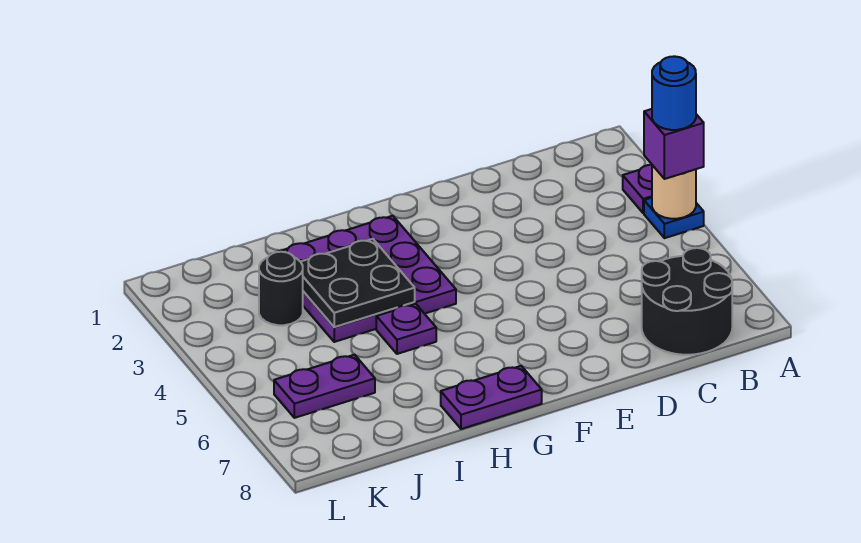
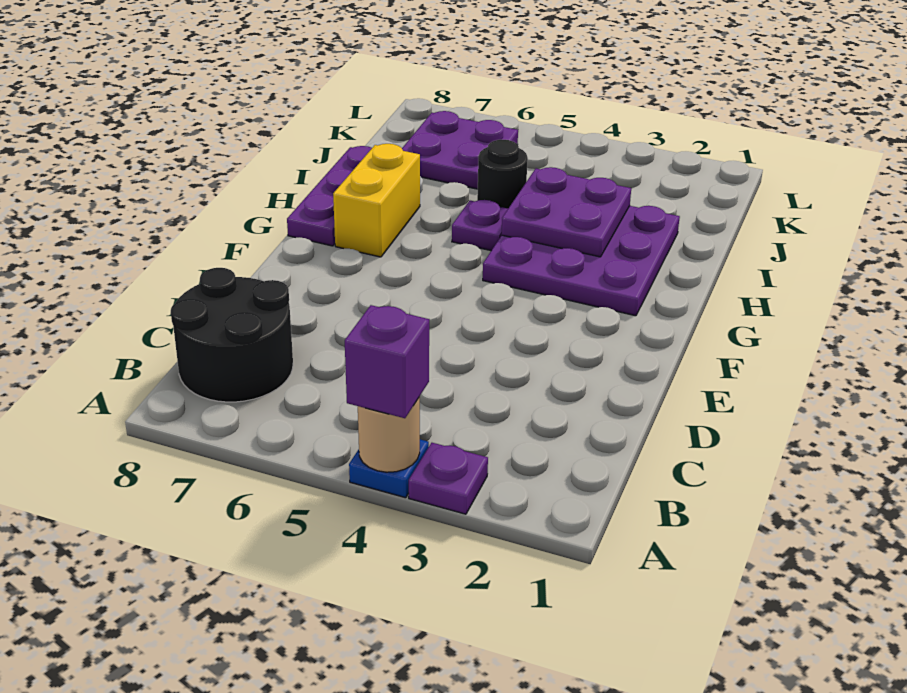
blue round brick A4 level 4 -> none
none -> yellow brick G7:H7 level 1
purple plate G8:H8 level 1 -> purple plate G8:I8 level 1
black plate H3:I4 level 2 -> purple plate H3:I4 level 2
black round brick J3 level 1 -> black round brick I5 level 1
purple plate J6:K6 level 1 -> purple plate J6:K7 level 1

